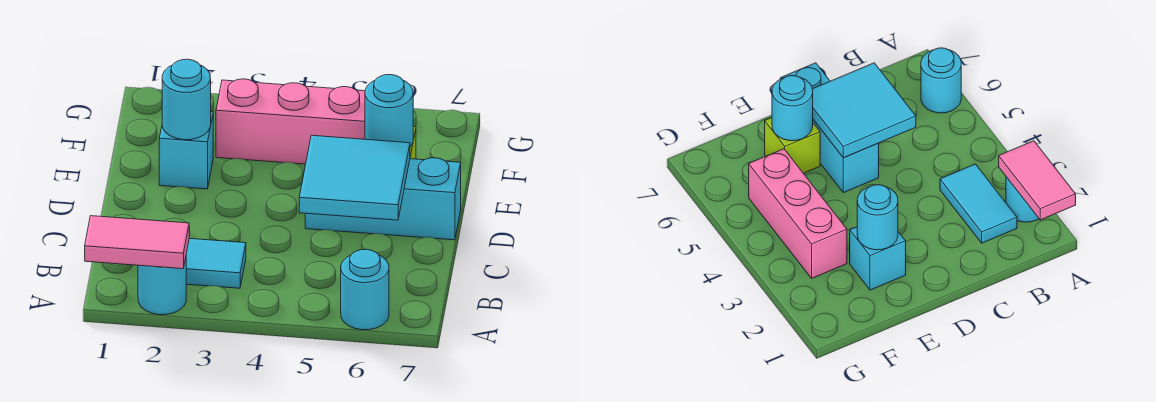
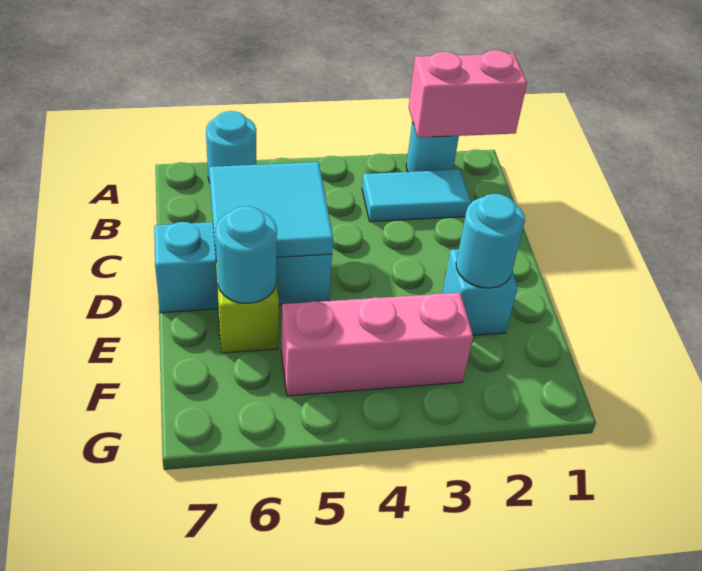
pink tile A1:A2 level 2 -> pink brick A1:A2 level 2

